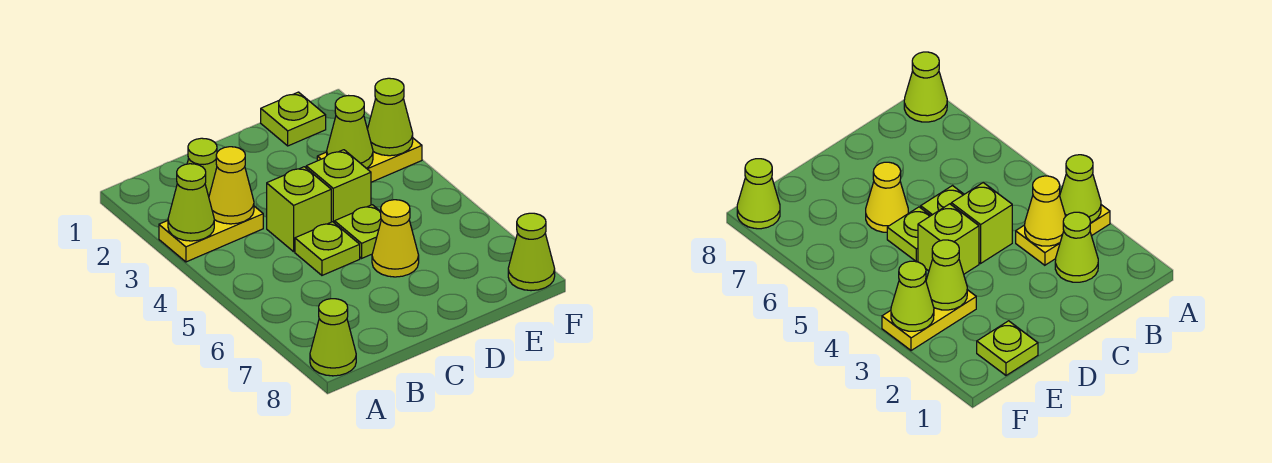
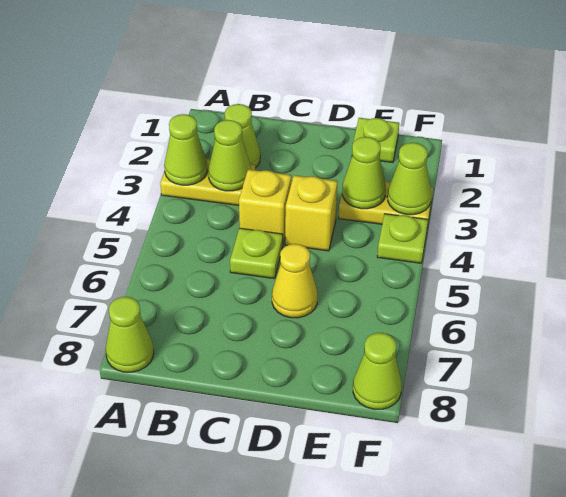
yellow cone B3 level 2 -> lime cone B3 level 2
lime brick C4 level 1 -> yellow brick C4 level 1
lime brick D4 level 1 -> yellow brick D4 level 1
lime plate D5 level 1 -> lime plate F4 level 1

